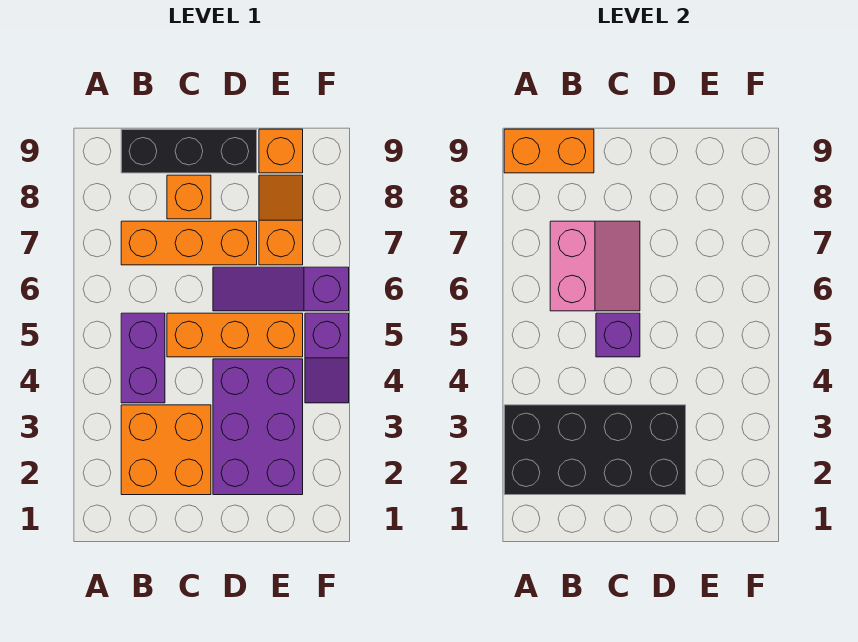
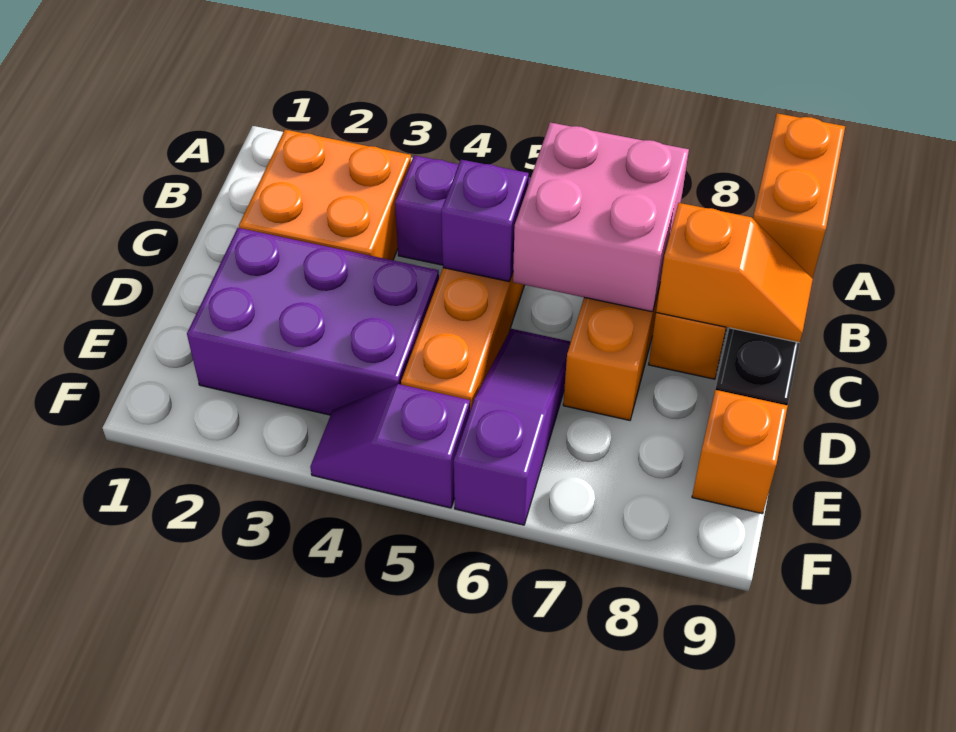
black brick A2:D3 level 2 -> none
pink slope B6:C7 level 2 top B -> pink brick B6:C7 level 2
orange slope E7:E8 level 1 top 7 -> orange slope C8:C9 level 2 top 8

